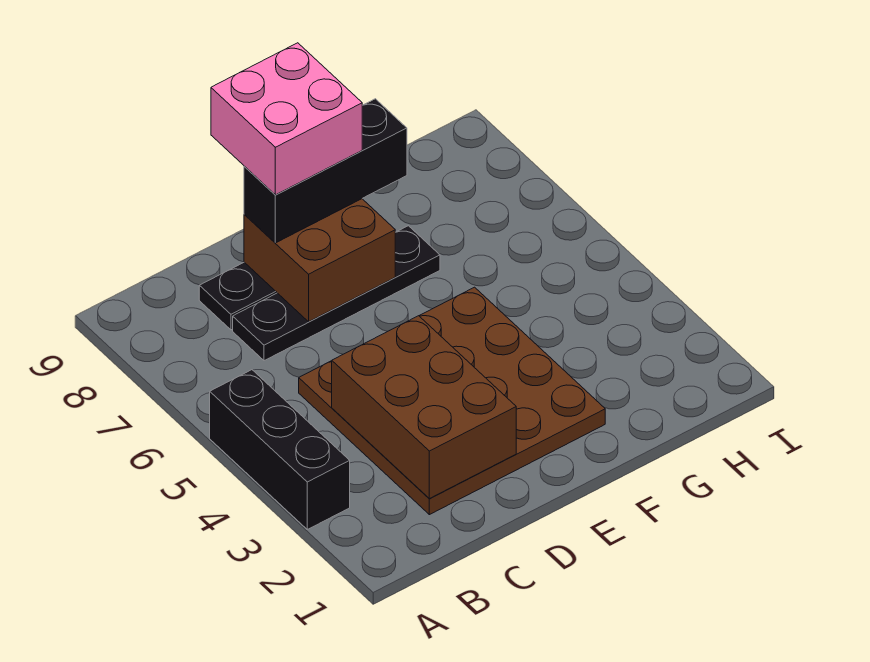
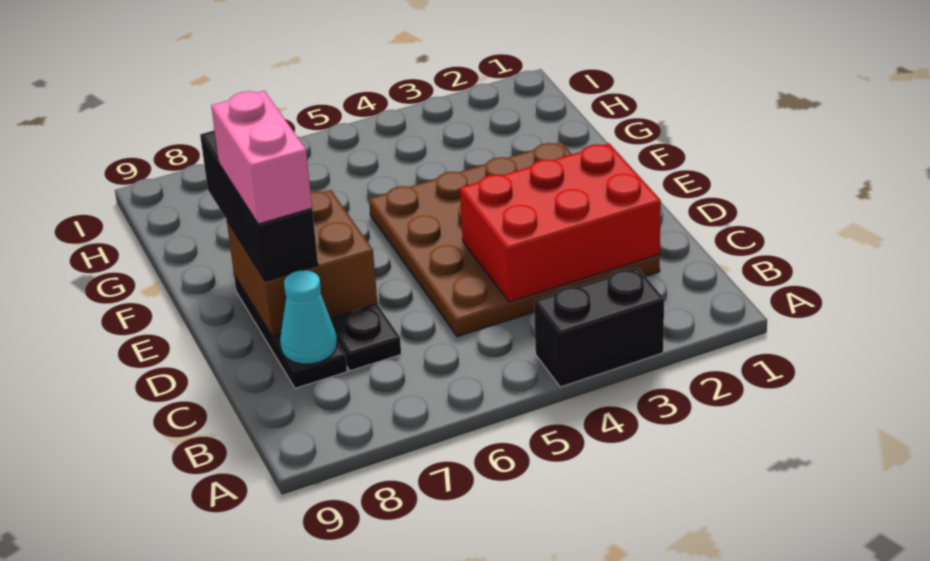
black brick A3:A5 level 1 -> black brick A3:A4 level 1
brown brick C2:D4 level 2 -> red brick C2:D4 level 2
none -> cyan cone C8 level 2
pink brick D8:E9 level 4 -> pink brick D8:E8 level 4

